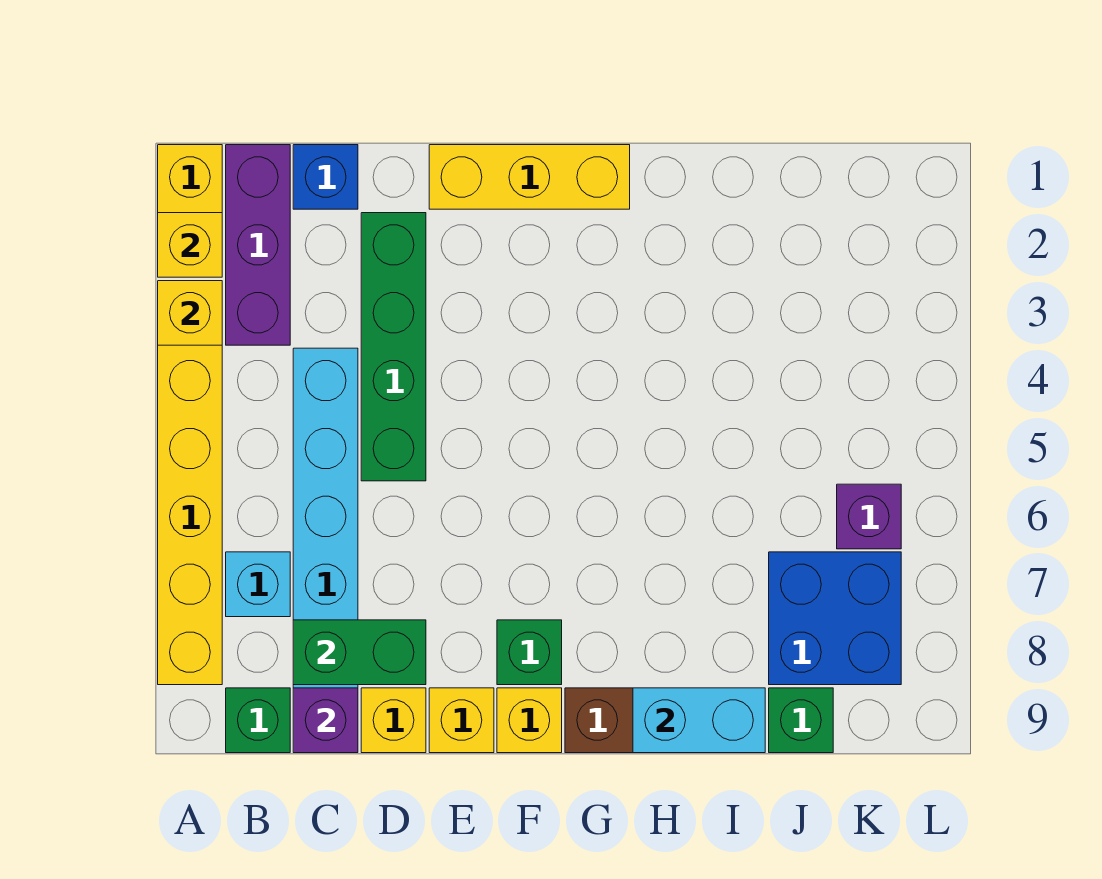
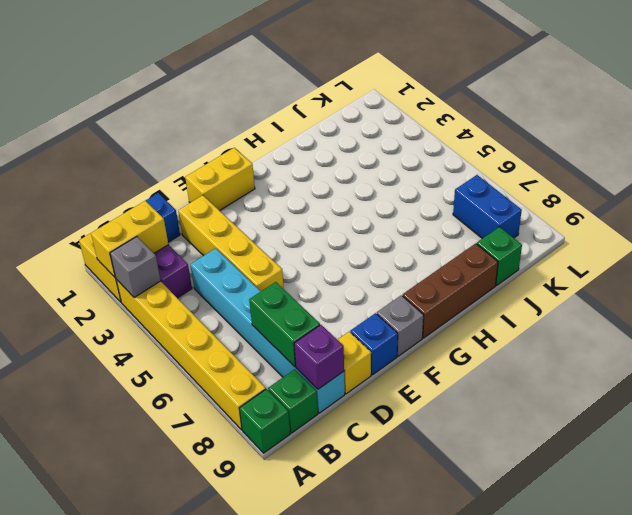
yellow brick A2 level 2 -> yellow brick A2:B2 level 2
yellow brick A3 level 2 -> grey brick A3 level 2
cyan brick B7 level 1 -> none
green brick C8:D8 level 2 -> green brick C7:C8 level 2
green brick D2:D5 level 1 -> yellow brick D2:D5 level 1
yellow brick E1:G1 level 1 -> yellow brick E1:F1 level 1
yellow brick E9 level 1 -> blue brick E9 level 1
green brick F8 level 1 -> green brick A9 level 1
yellow brick F9 level 1 -> grey brick F9 level 1
cyan brick H9:I9 level 2 -> none
blue brick J7:K8 level 1 -> blue brick K7:K8 level 1
purple brick K6 level 1 -> none

